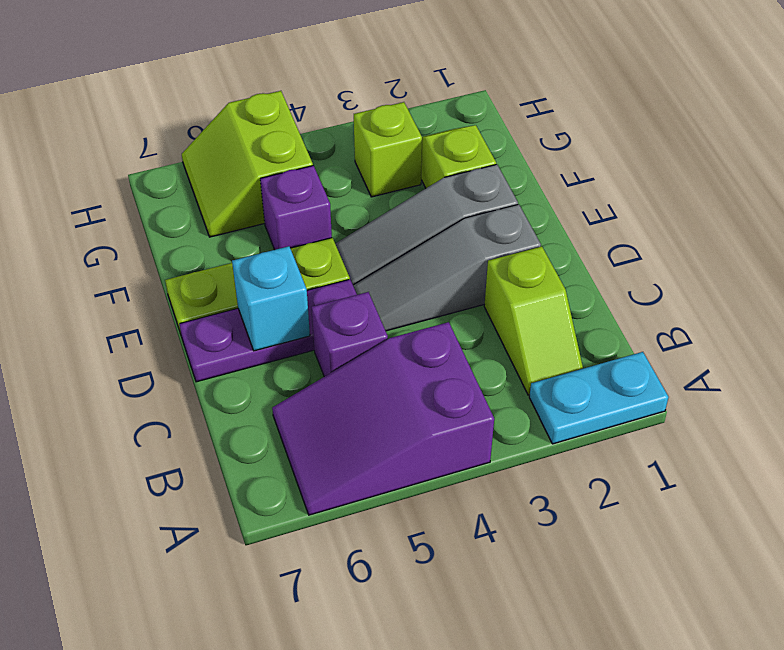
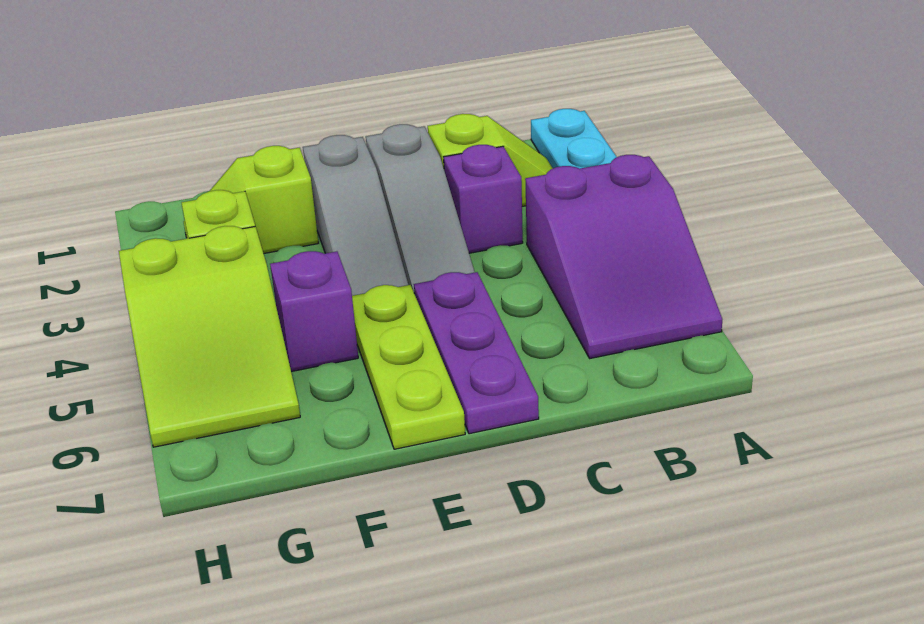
purple brick C5 level 1 -> purple brick C3 level 1
cyan brick D6 level 2 -> none
lime slope G5:H6 level 1 top 5 -> lime slope G4:H6 level 1 top 4

